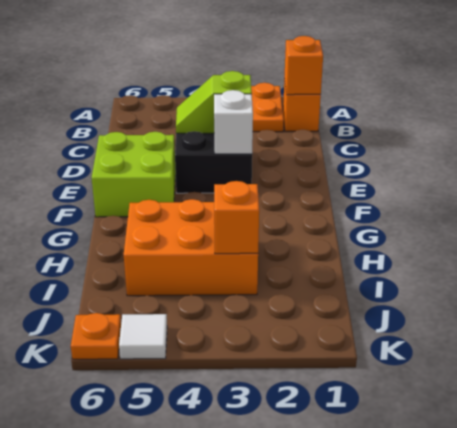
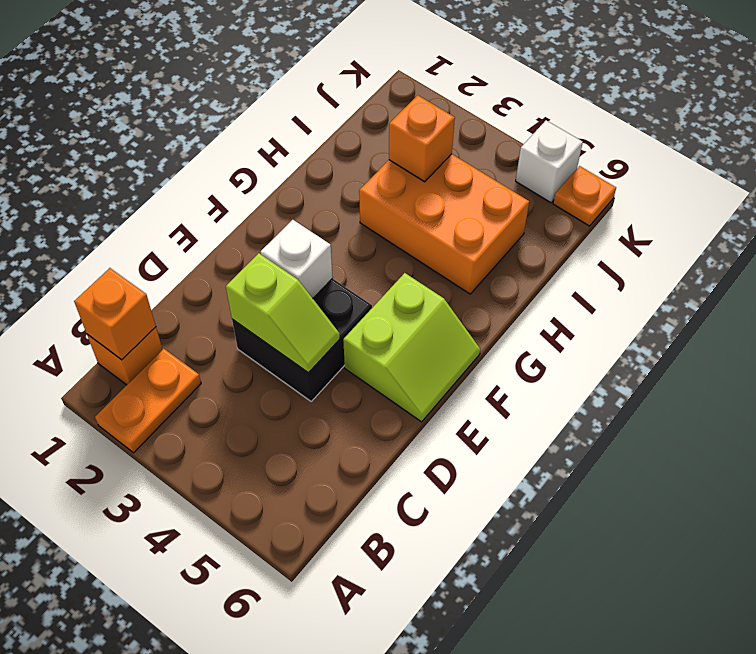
lime brick E5:F6 level 1 -> lime slope E5:F6 level 1 top 5
white tile K5 level 1 -> white brick K5 level 1

